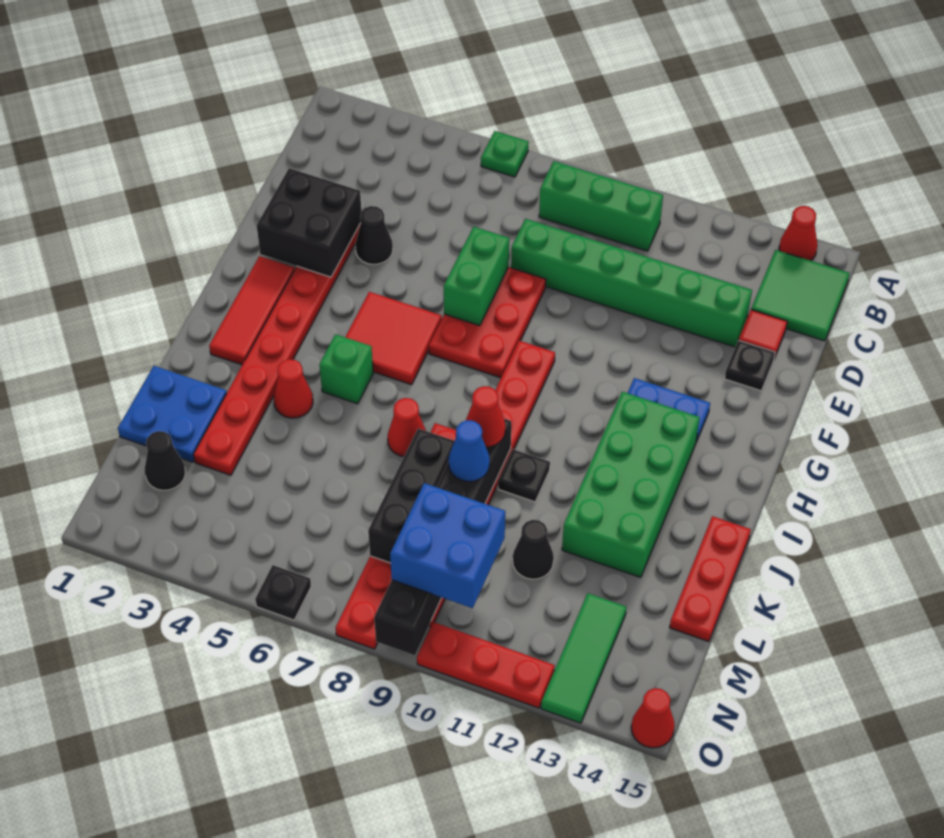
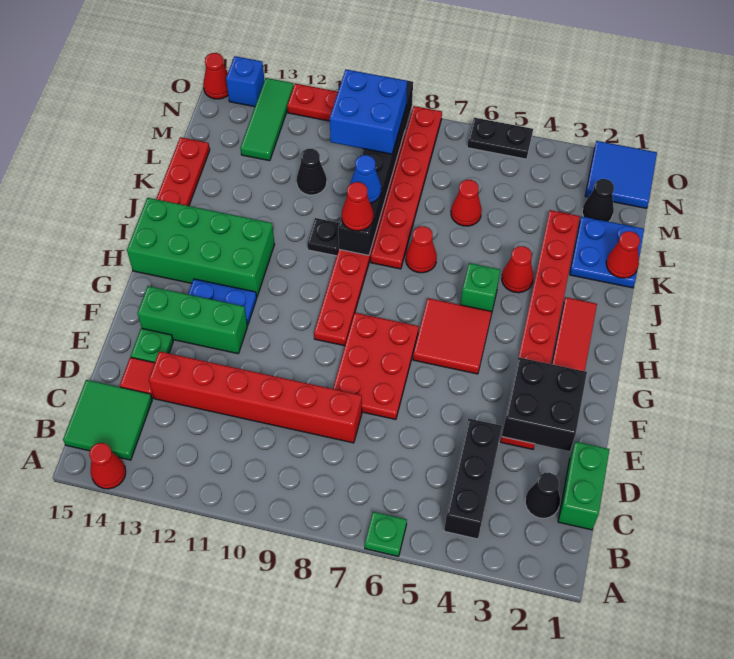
green brick B8:B10 level 1 -> green brick F12:F14 level 1
green brick D8:D13 level 1 -> red brick D8:D13 level 1
black cone E4 level 1 -> black cone C2 level 1
green brick E7:F7 level 2 -> green brick C1:D1 level 1
black plate E14 level 1 -> green plate E14 level 1
green brick H12:K13 level 1 -> green brick H12:I15 level 1
none -> red cone K1 level 2
black brick K8:M8 level 2 -> black brick B4:D4 level 1
none -> red cone L6 level 1
none -> blue tile N1:O2 level 1
black plate O6 level 1 -> black plate O5:O6 level 1
none -> blue brick O14 level 1

